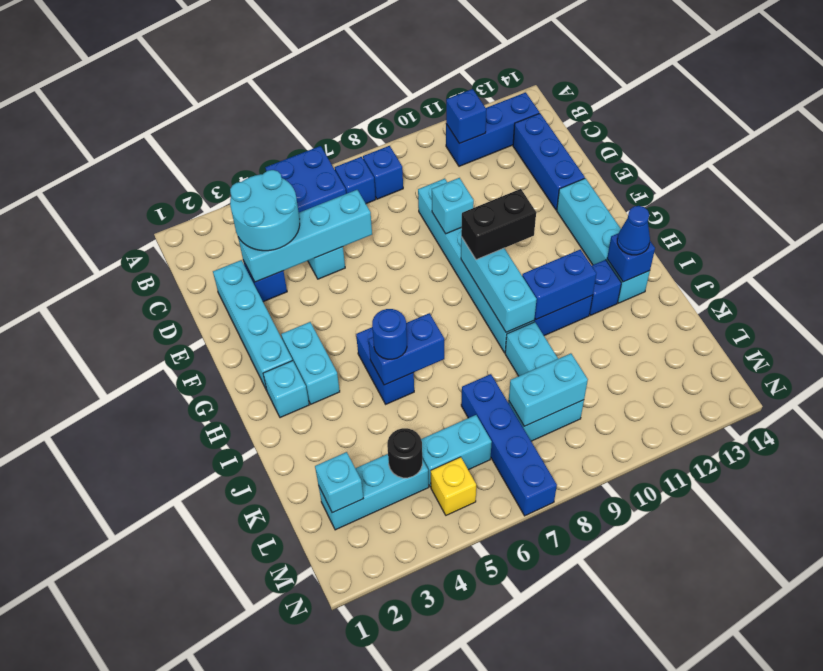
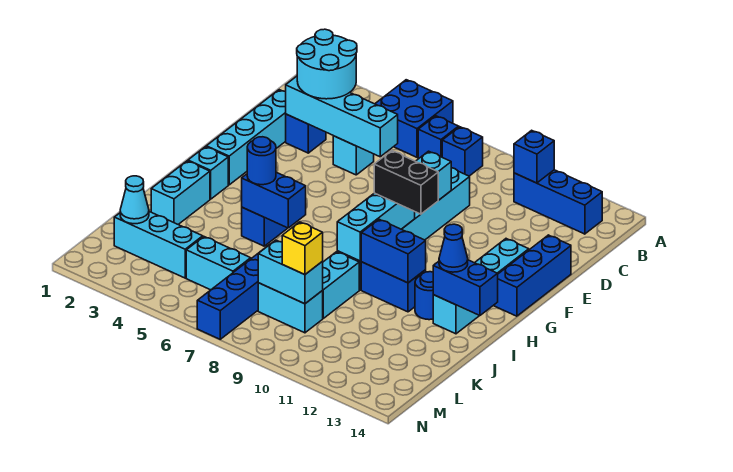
blue brick C13:E13 level 1 -> blue brick E14:G14 level 1
cyan brick G3:H3 level 1 -> cyan brick I2:J2 level 1
blue brick I12 level 1 -> blue round brick I12 level 1
blue brick I13 level 2 -> blue brick I13:I14 level 2
cyan brick L2 level 2 -> cyan cone L2 level 2
black round brick L4 level 2 -> none
yellow brick M5 level 1 -> yellow brick L9 level 3

